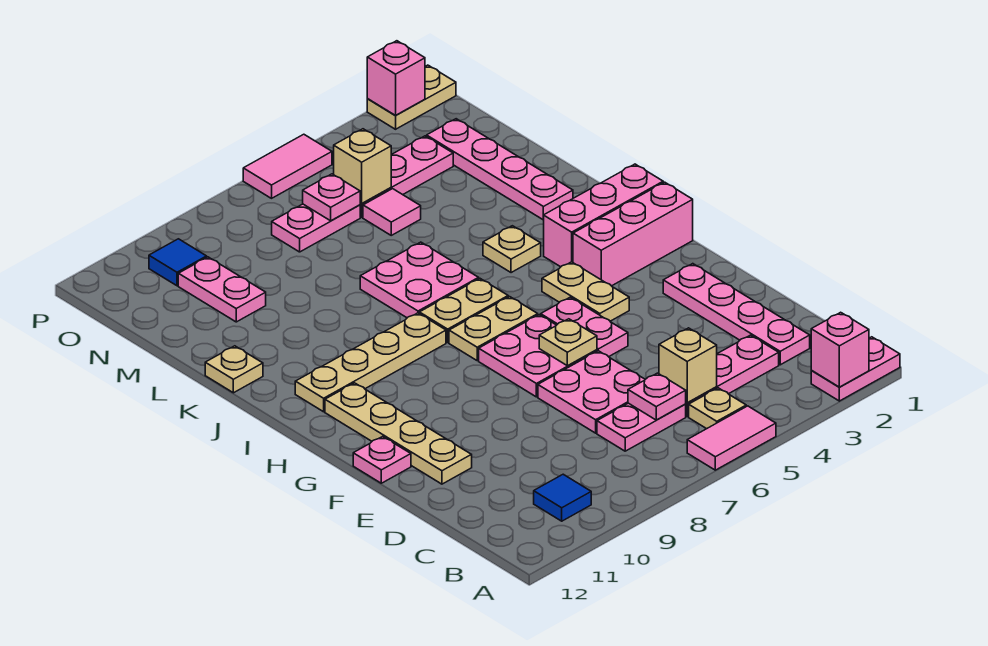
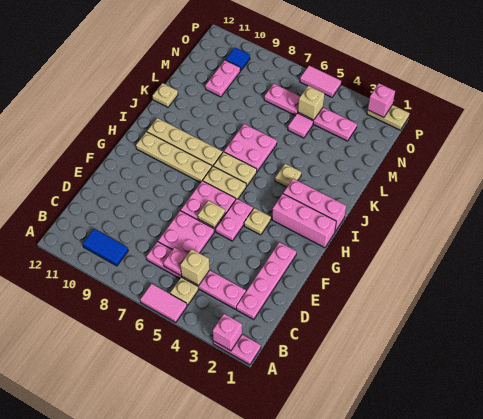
blue tile B10 level 1 -> blue tile B9:B10 level 1
tan plate E11:H11 level 1 -> tan plate H8:H11 level 1
pink plate F12 level 1 -> none
tan plate G4:H4 level 1 -> tan plate G4 level 1
pink plate K2:N2 level 1 -> none
pink plate N6 level 2 -> none

